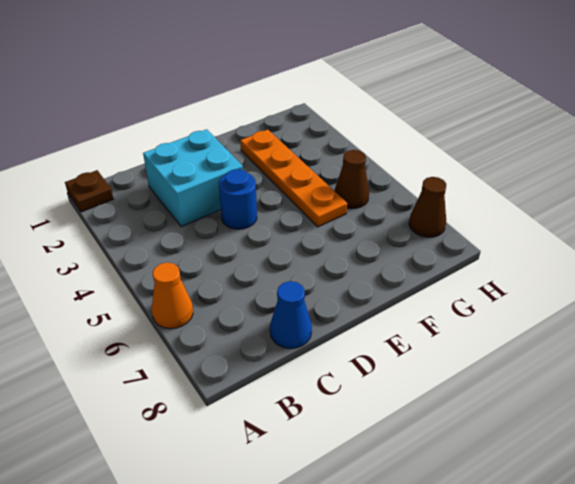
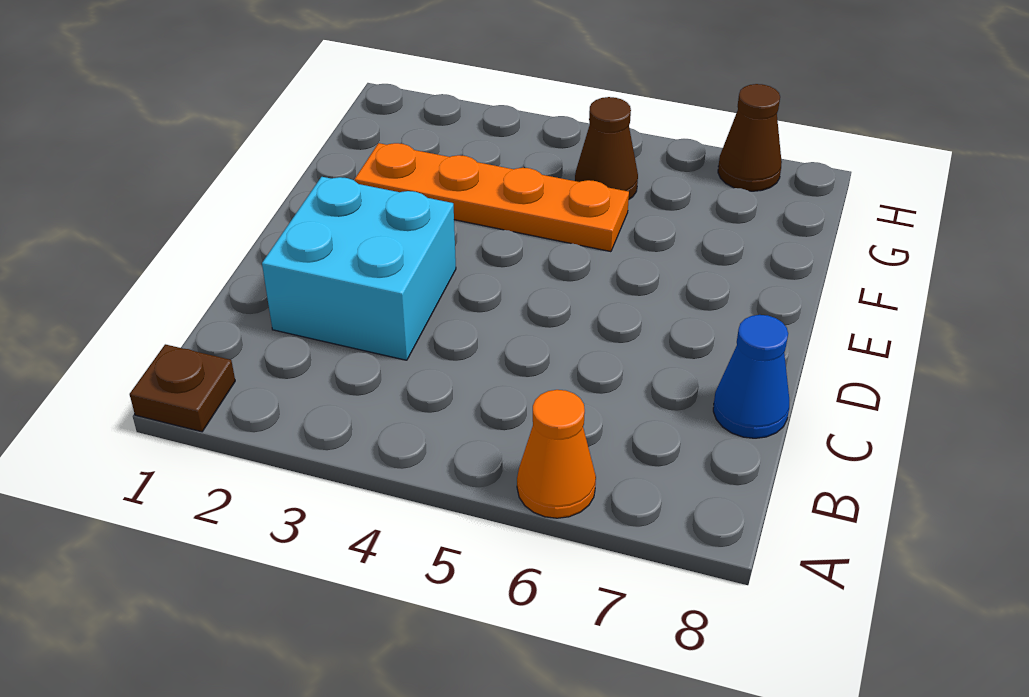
blue round brick D4 level 1 -> none

